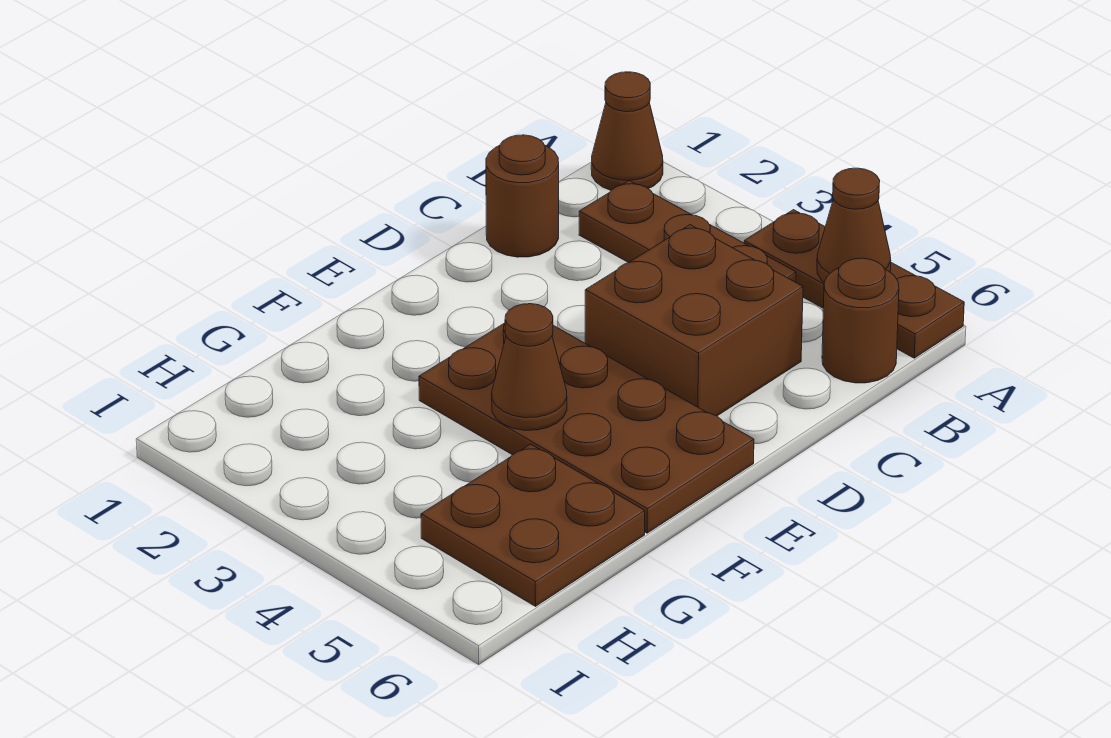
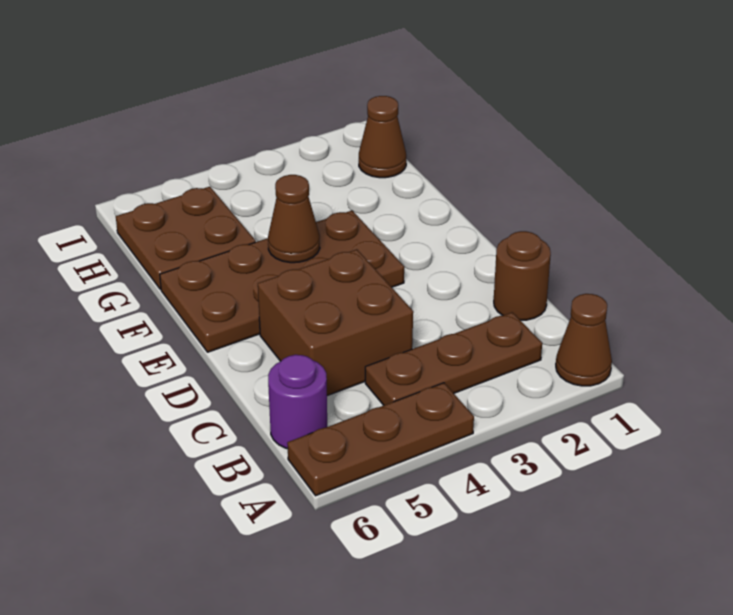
brown cone A5 level 2 -> brown cone H1 level 1
brown round brick B6 level 1 -> purple round brick B6 level 1

